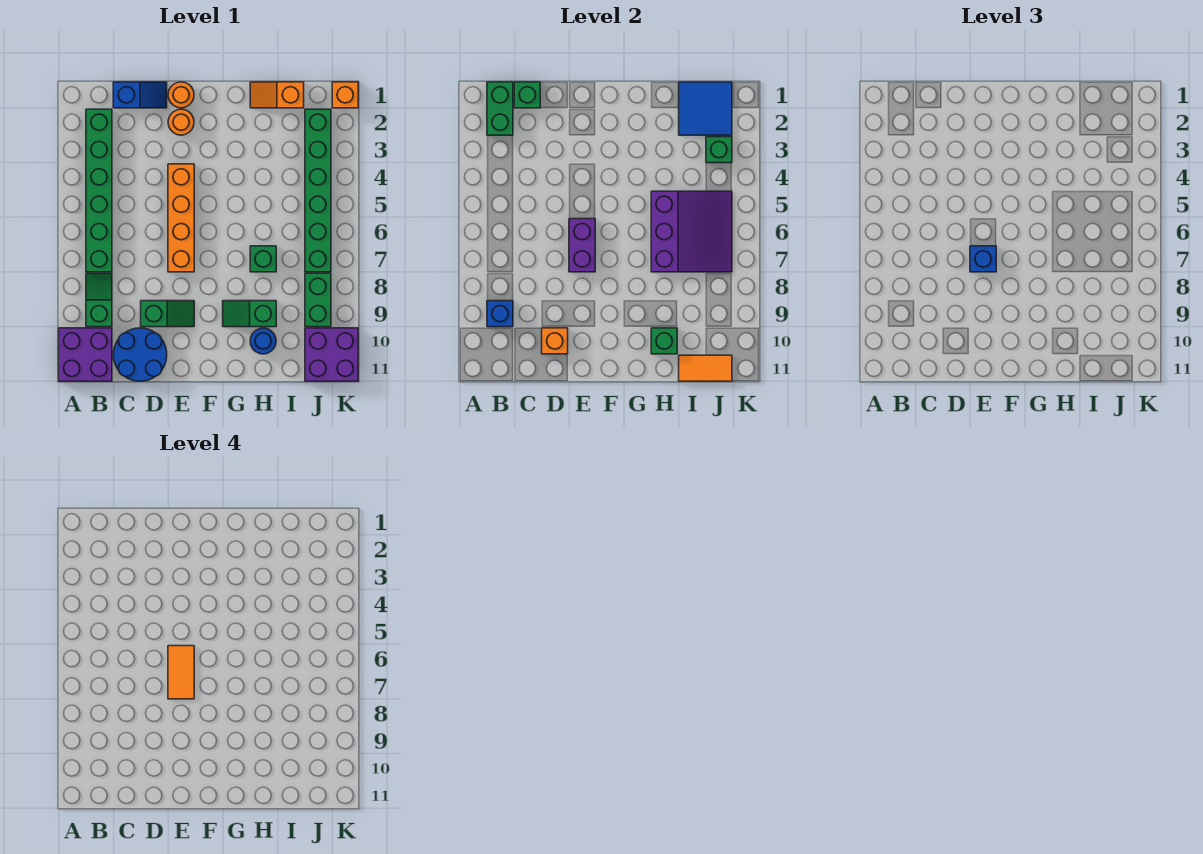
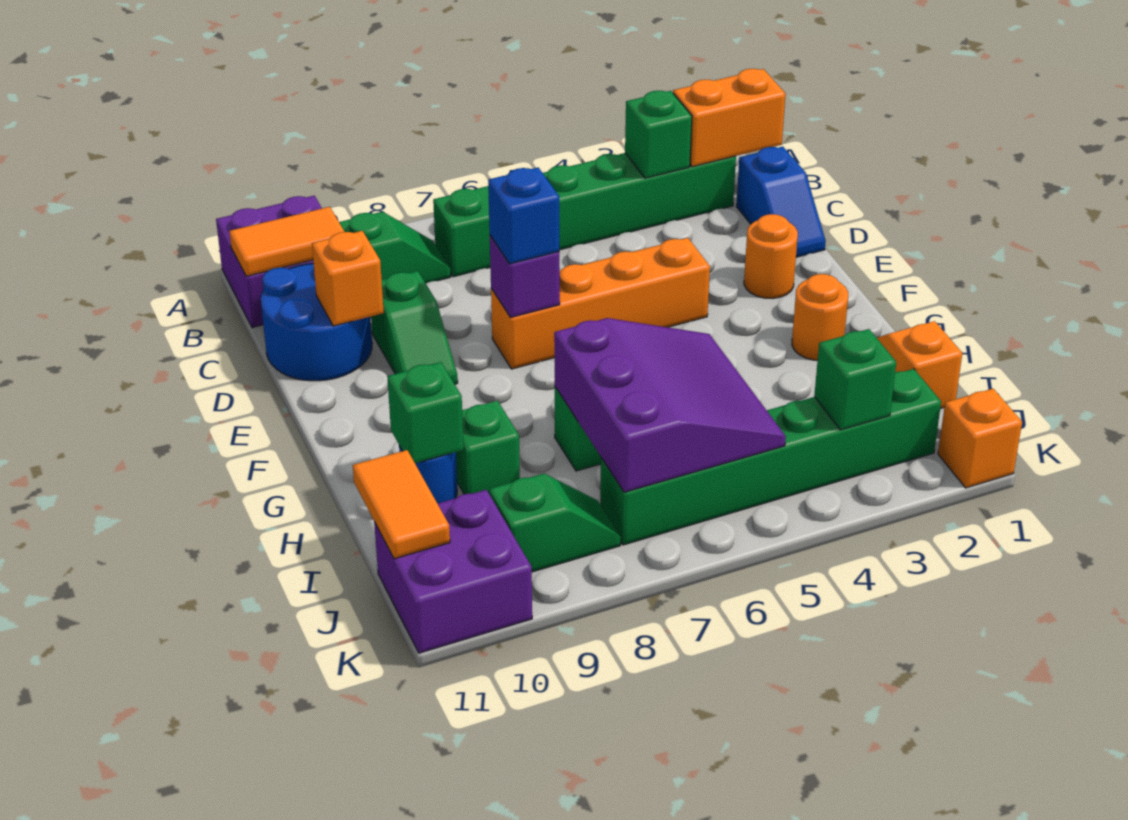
green brick B1:B2 level 2 -> orange brick B1:B2 level 2
blue brick B9 level 2 -> none
green brick C1 level 2 -> green brick B3 level 2
orange round brick E1 level 1 -> orange round brick G2 level 1
purple brick E6:E7 level 2 -> purple brick E7 level 2
orange tile E6:E7 level 4 -> orange tile B10:B11 level 2
purple slope H5:J7 level 2 top H -> purple slope H5:J7 level 2 top 7
blue tile I1:J2 level 2 -> none
green brick J8:J9 level 1 -> green slope J8:J9 level 1 top 9

